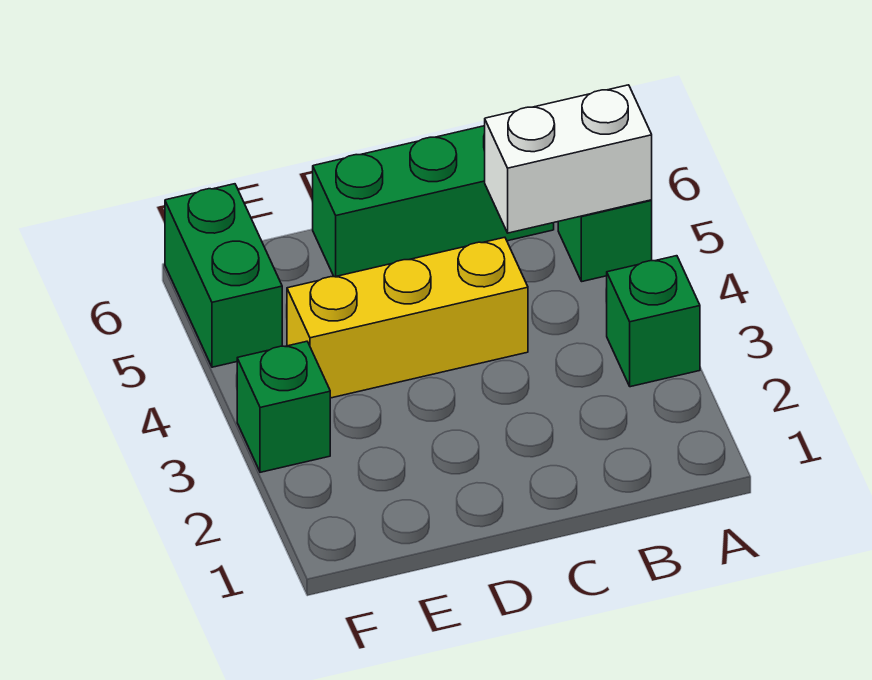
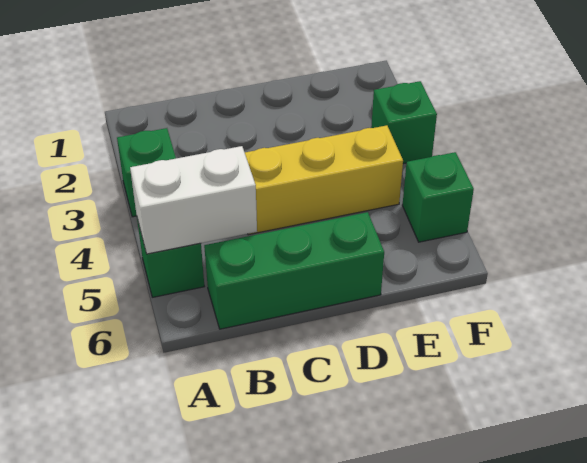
green brick F5:F6 level 1 -> green brick F5 level 1

